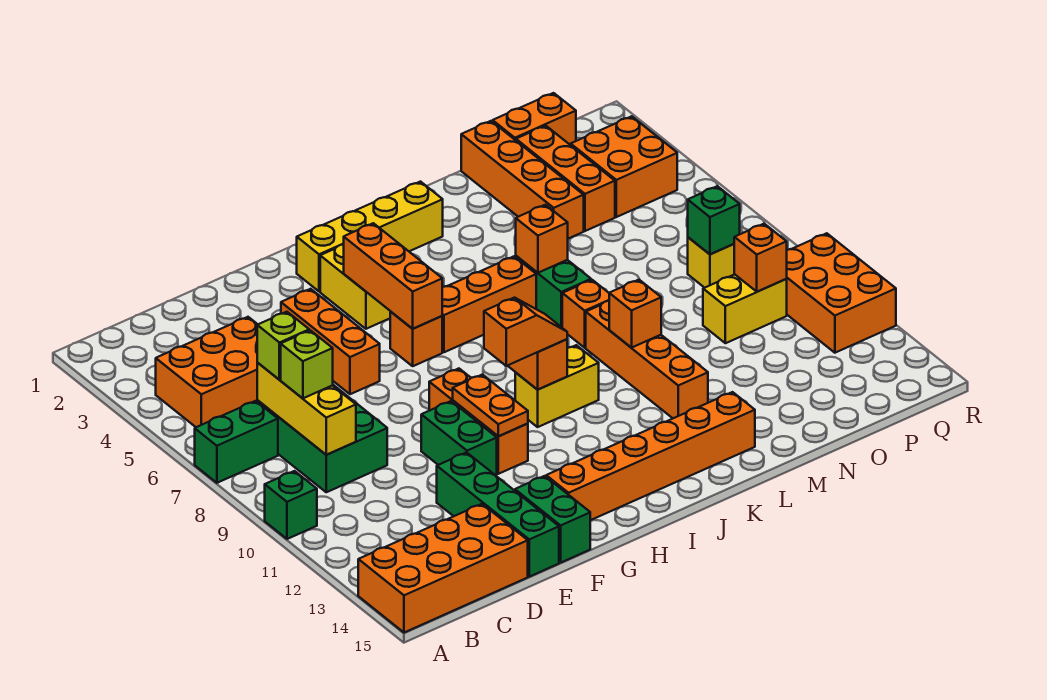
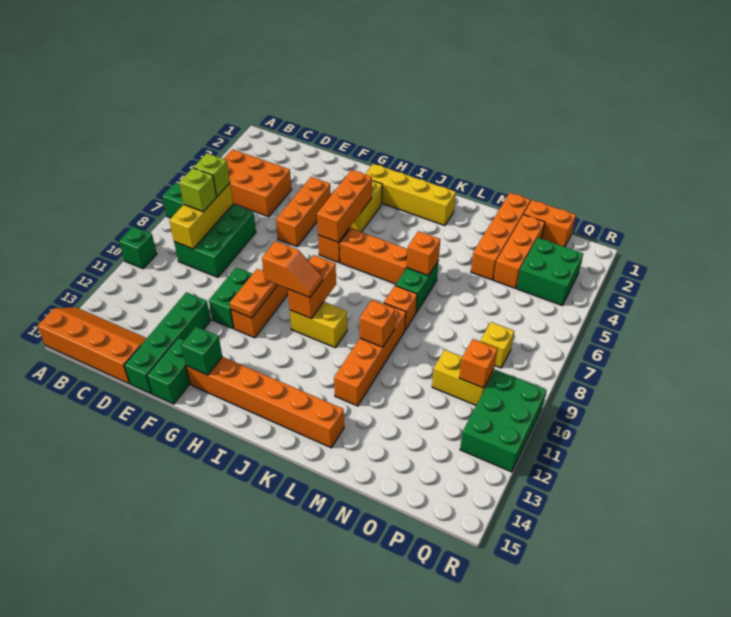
orange brick A14:D15 level 1 -> orange slope A14:D15 level 1 top 15
orange brick P3:Q4 level 1 -> green brick P3:Q4 level 1
green brick P8 level 2 -> green brick G14 level 2
orange brick Q10:R12 level 1 -> green brick Q10:R12 level 1

